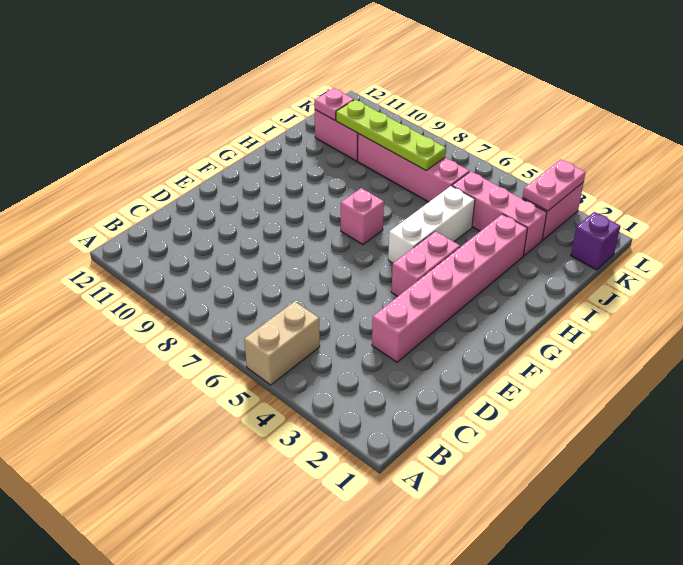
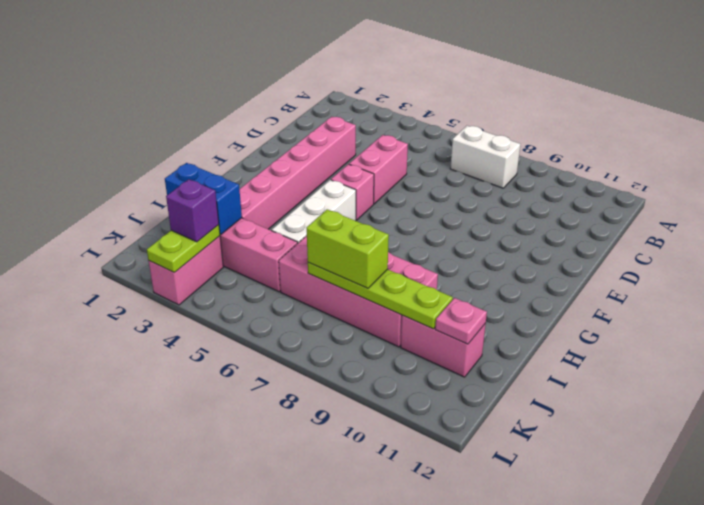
tan brick A5:B5 level 1 -> none
none -> white brick B7:B8 level 1
pink brick F4:G4 level 1 -> pink brick D5:E5 level 1
pink brick G7 level 1 -> pink brick F5 level 1
none -> blue brick J2:J3 level 2
pink brick J6:J9 level 1 -> pink brick I6:J9 level 1
none -> lime brick J7:J8 level 3
purple brick K1 level 1 -> purple brick K3 level 3
pink plate K3:L3 level 2 -> lime plate K3:L3 level 2

